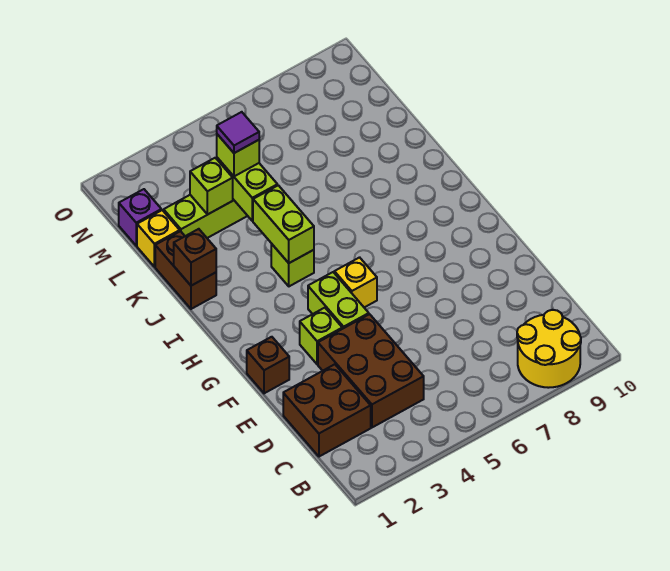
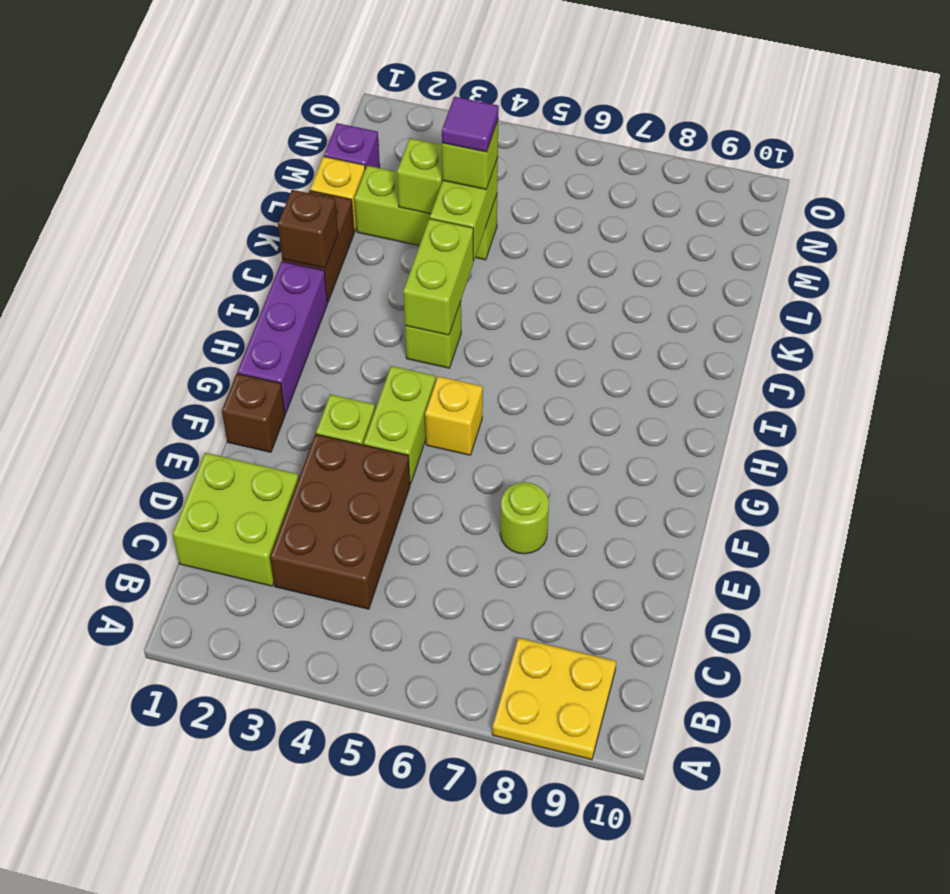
yellow round brick A8:B9 level 1 -> yellow plate A8:B9 level 1
brown brick C1:D2 level 1 -> lime brick C1:D2 level 1
none -> lime round brick E7 level 1
none -> purple brick G1:I1 level 1

